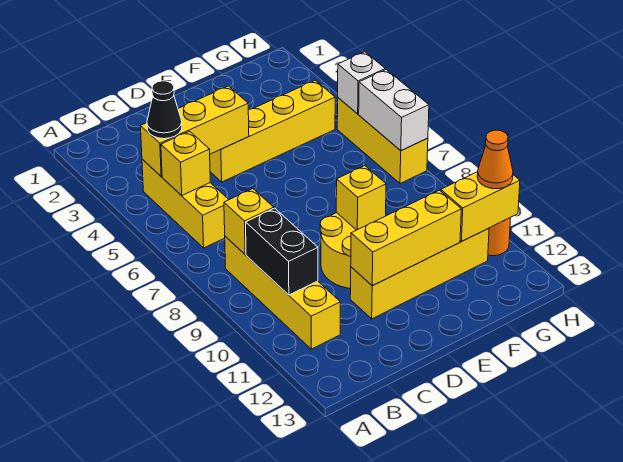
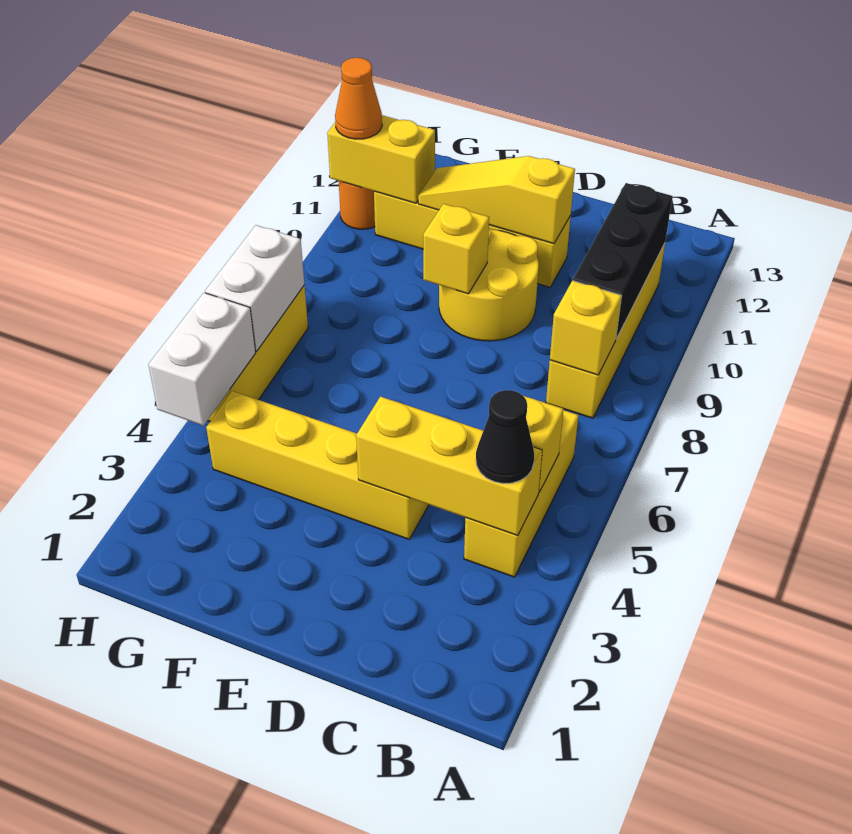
black brick B9:B10 level 2 -> black brick B9:B11 level 2
yellow brick D11:F11 level 2 -> yellow slope D11:F11 level 2 top D
white brick H5 level 2 -> white brick H4:H5 level 2

